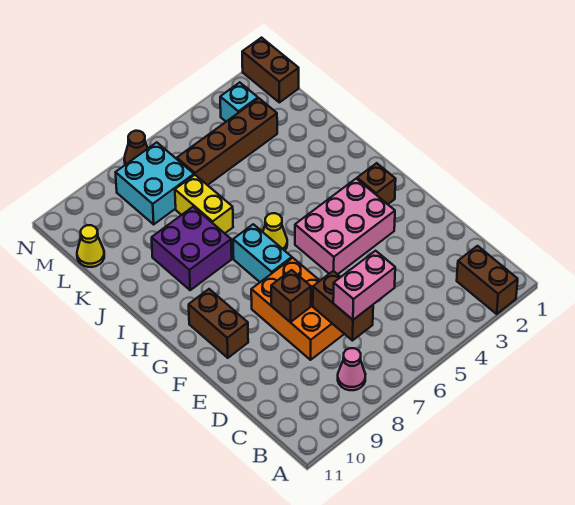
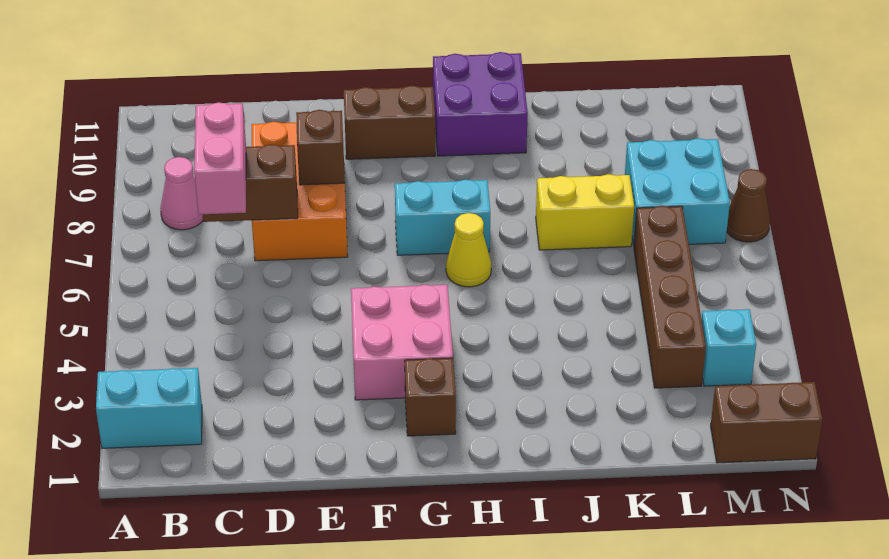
brown brick A2:B2 level 1 -> cyan brick A2:B2 level 1
orange brick D7:F8 level 1 -> orange brick D7:E9 level 1
pink brick F3:G5 level 1 -> pink brick F3:G4 level 1
purple brick I8:J9 level 1 -> purple brick H10:I11 level 1
yellow cone L11 level 1 -> none

